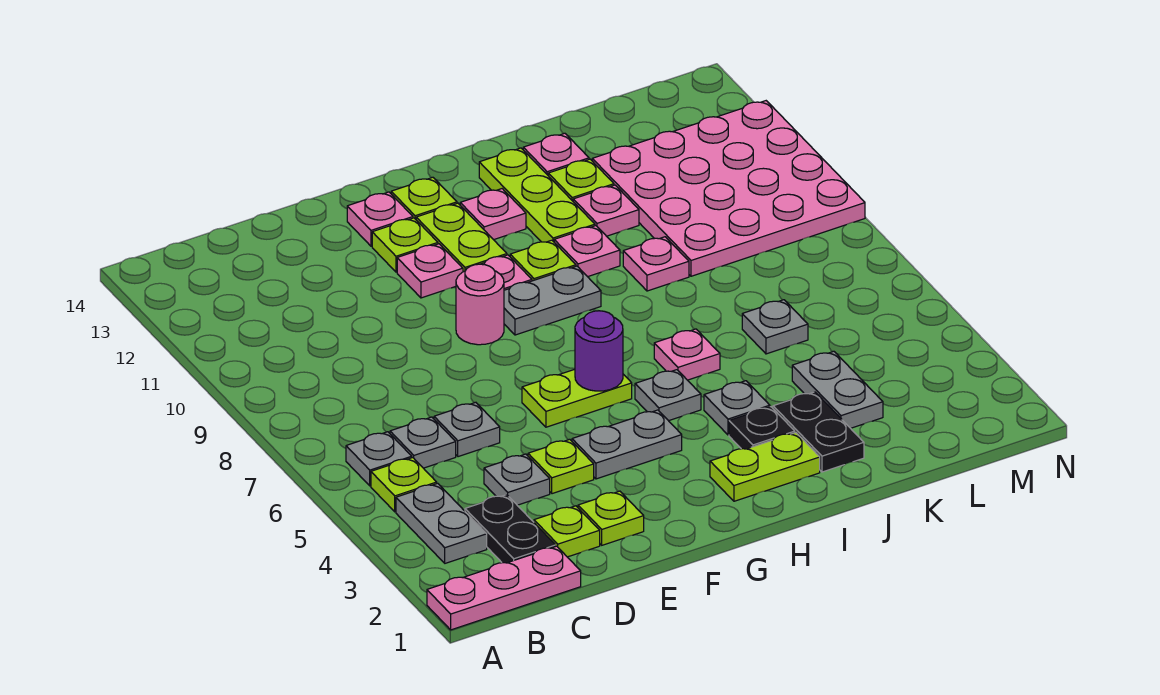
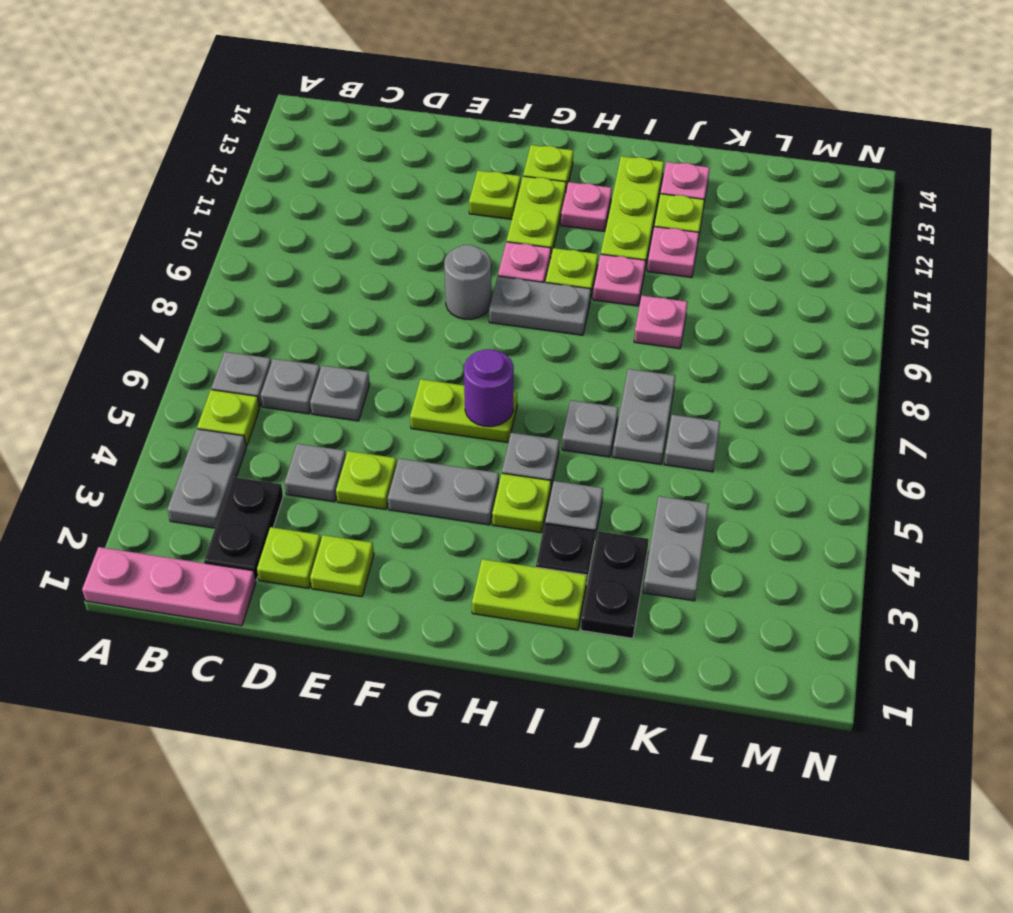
pink round brick F9 level 1 -> grey round brick F9 level 1
pink plate F11 level 1 -> none
pink plate F13 level 1 -> none
none -> lime plate H4 level 1
pink plate I6 level 1 -> grey plate I6 level 1
none -> grey plate J6:J7 level 1
pink plate K9:N12 level 1 -> none

